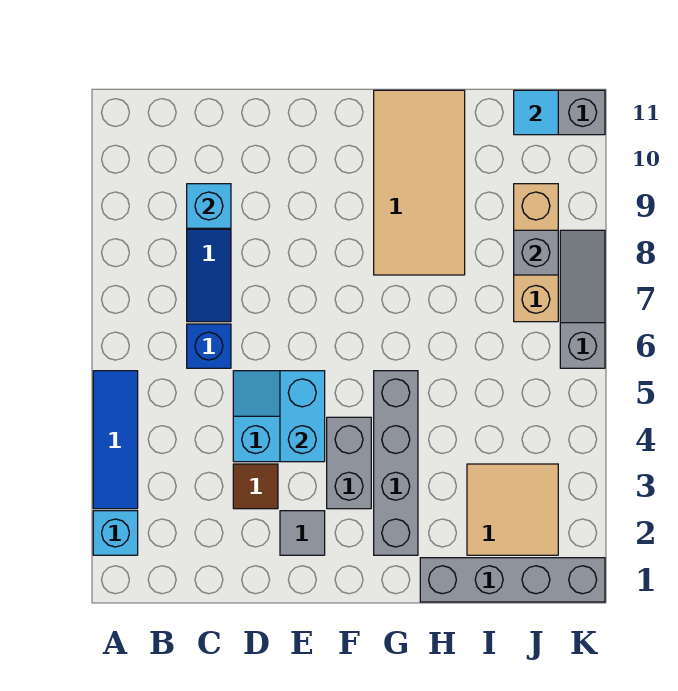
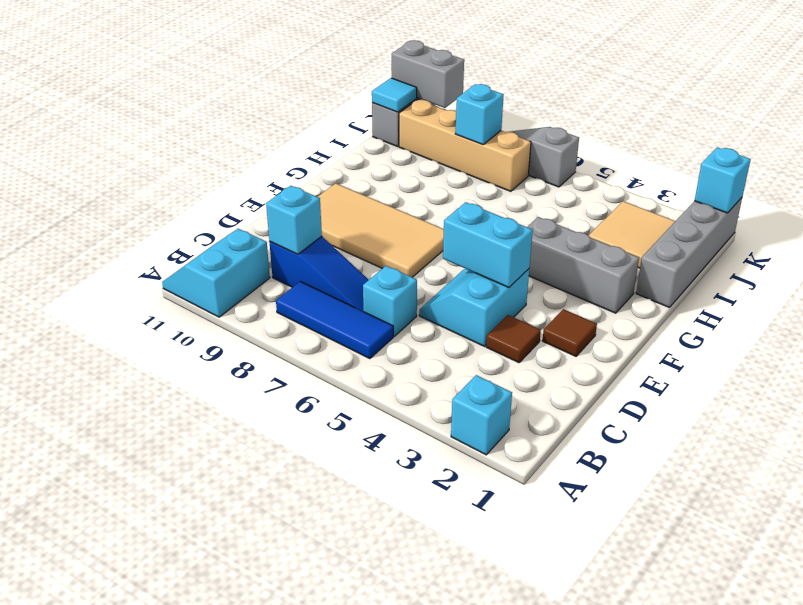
blue tile A3:A5 level 1 -> blue tile B6:B8 level 1
none -> cyan slope A10:B11 level 1 top 10
blue brick C6 level 1 -> cyan brick C6 level 1
grey tile E2 level 1 -> brown tile E2 level 1
grey brick F3:F4 level 1 -> grey brick K10:K11 level 2
grey brick G2:G5 level 1 -> grey brick G2:G4 level 1
tan tile G8:H11 level 1 -> tan tile E7:F10 level 1
tan brick J7:J9 level 1 -> tan brick J7:J10 level 1
grey brick J8 level 2 -> cyan brick J8 level 2
none -> cyan brick K1 level 2

